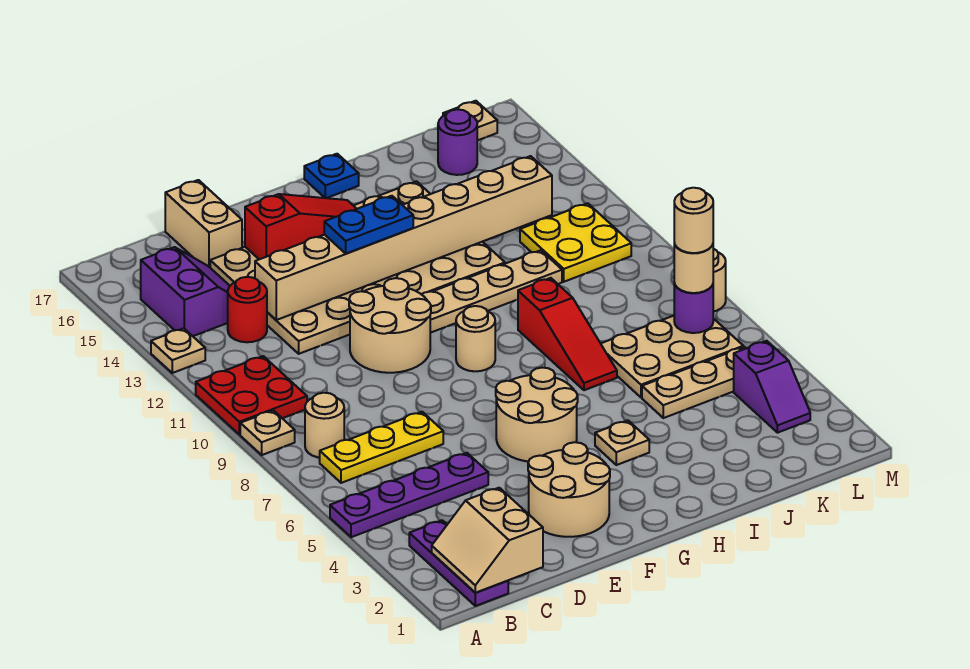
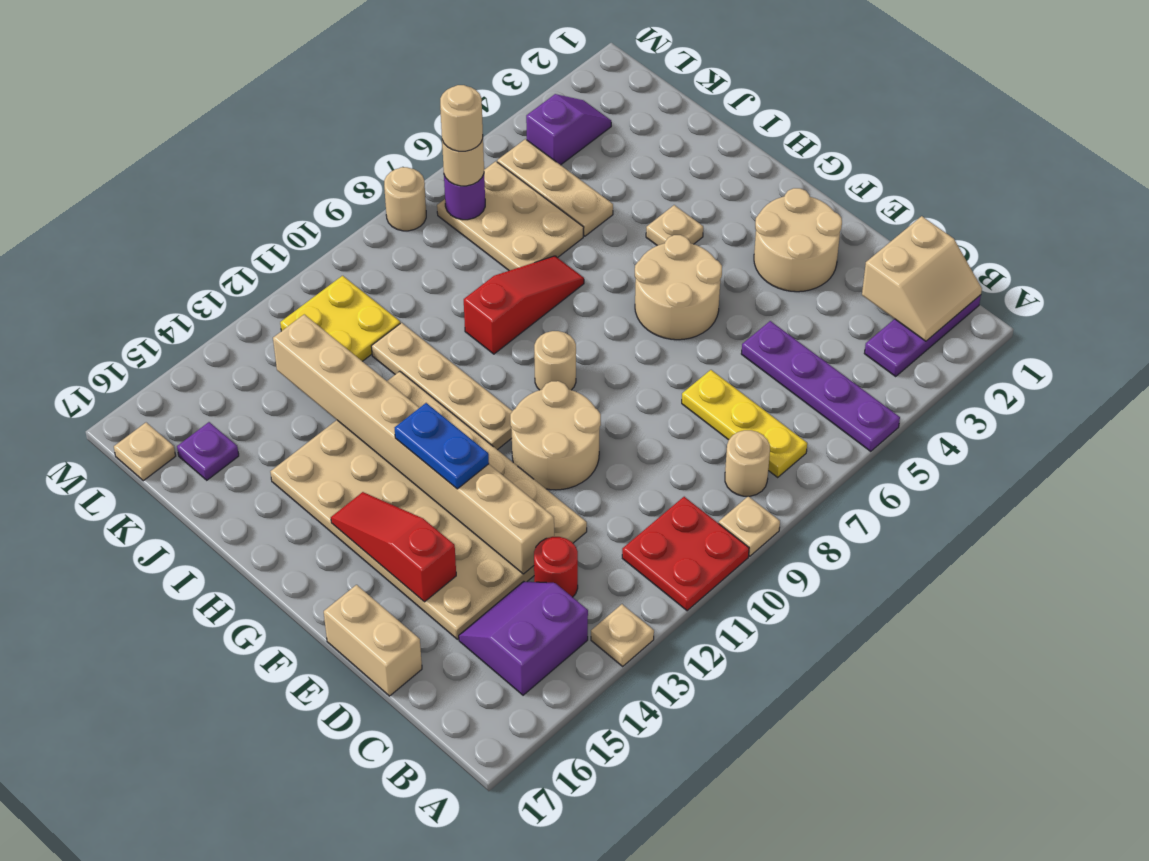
tan brick D16:D17 level 1 -> tan brick D17:E17 level 1
blue plate H17 level 1 -> none
purple round brick K16 level 1 -> purple plate K16 level 1

